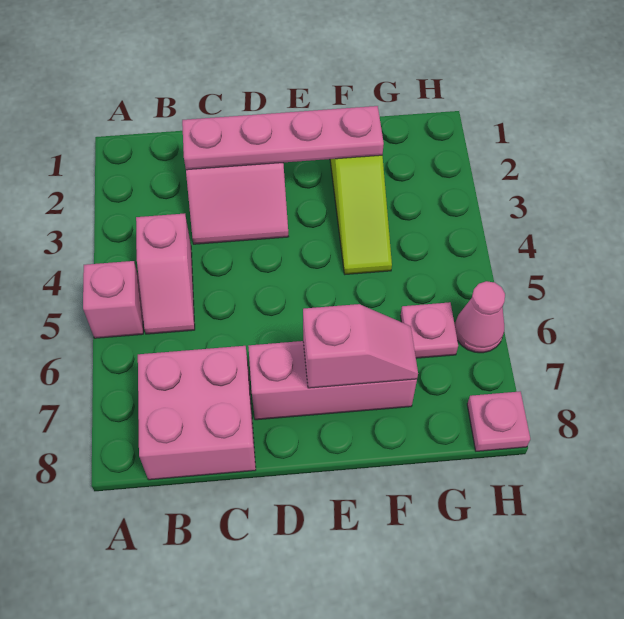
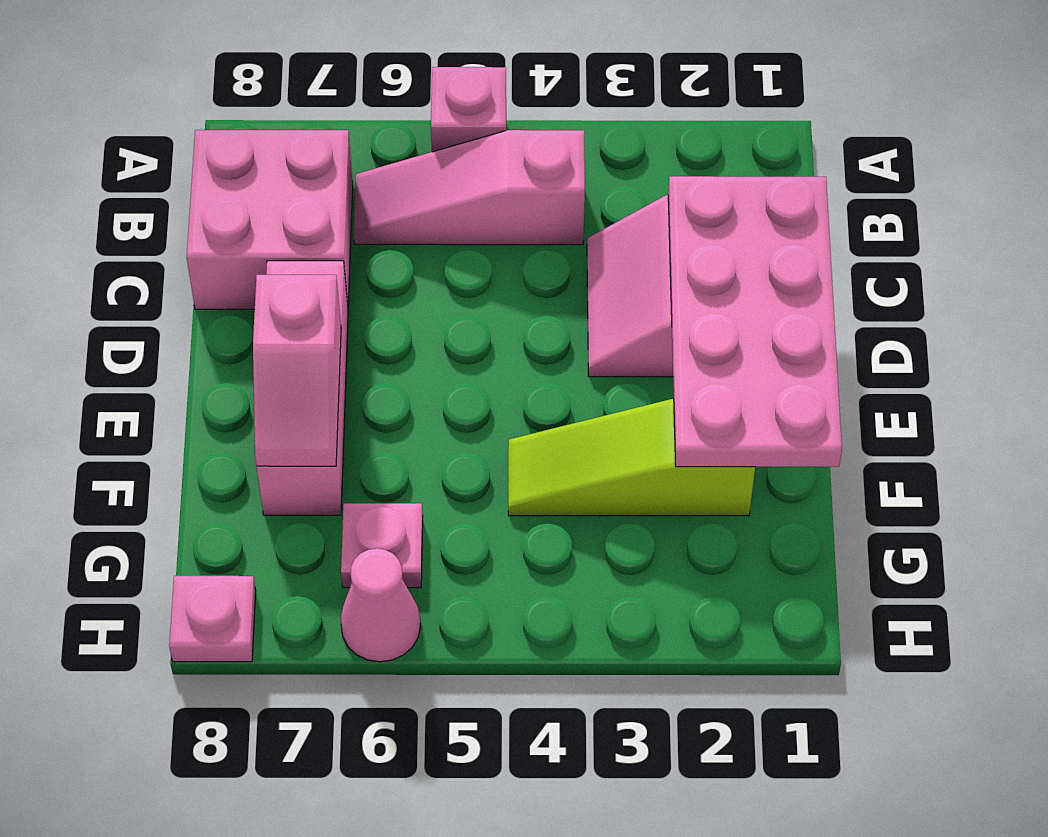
pink slope B4:B5 level 1 top 4 -> pink slope B4:B6 level 1 top 4
pink plate C2:F2 level 2 -> pink plate C1:F2 level 2

